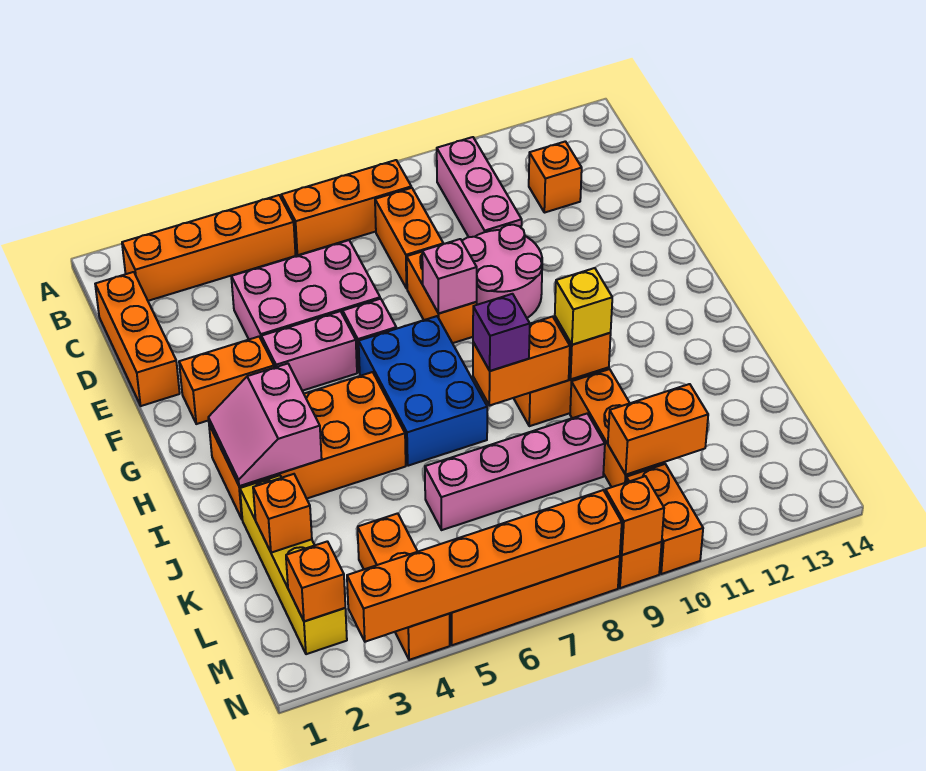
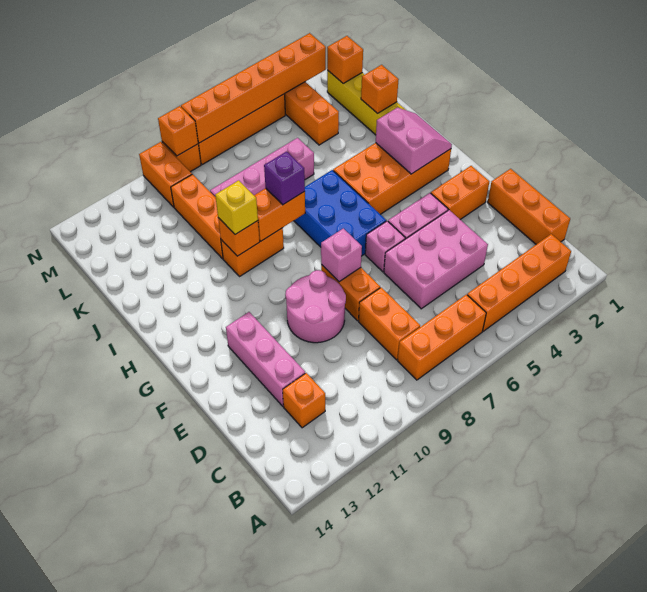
pink brick B10:D10 level 1 -> pink brick D12:F12 level 1
orange brick L10:L11 level 2 -> none

